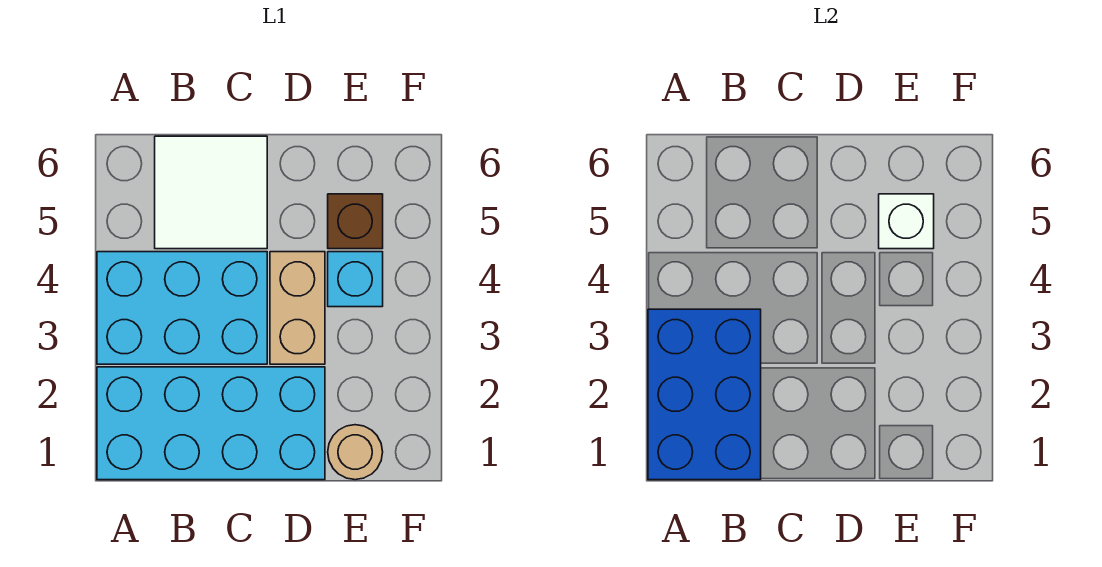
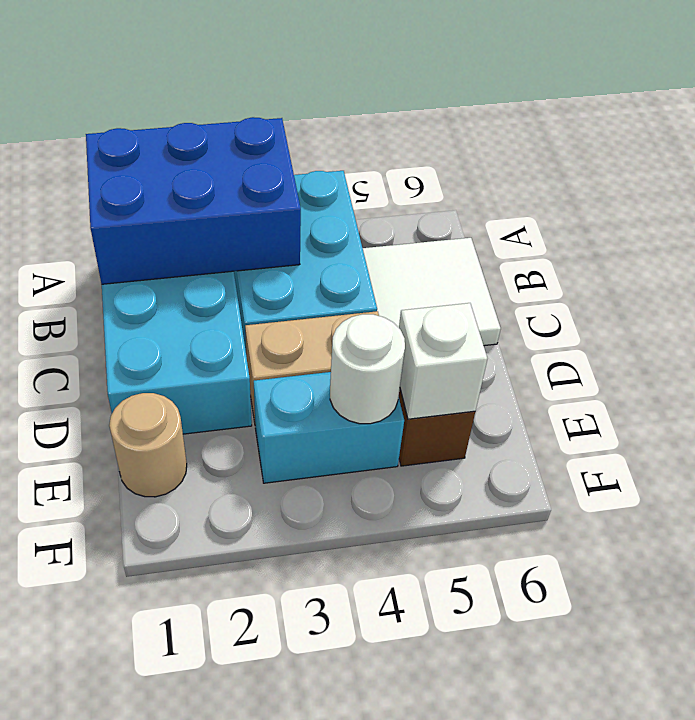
cyan brick E4 level 1 -> cyan brick E3:E4 level 1
none -> white round brick E4 level 2

